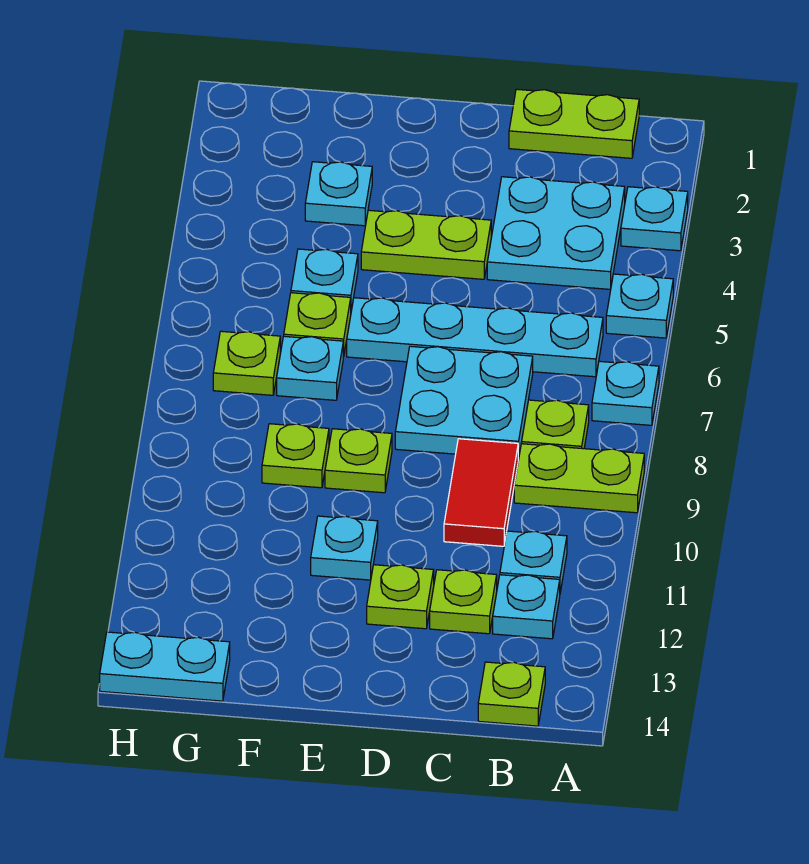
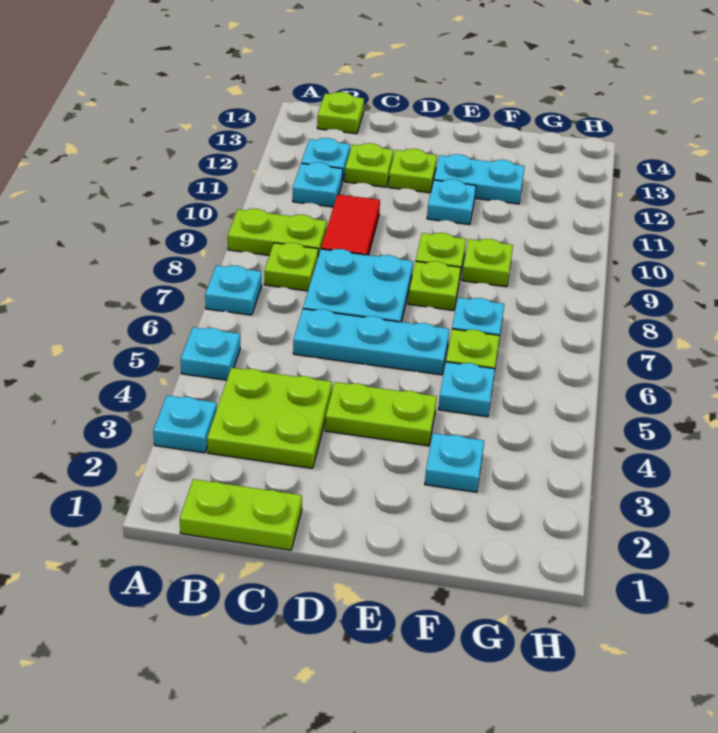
cyan plate B3:C4 level 1 -> lime plate B3:C4 level 1
cyan plate B6:E6 level 1 -> cyan plate C6:E6 level 1
lime plate G7 level 1 -> lime plate E8 level 1
cyan plate G14:H14 level 1 -> cyan plate E12:F12 level 1

